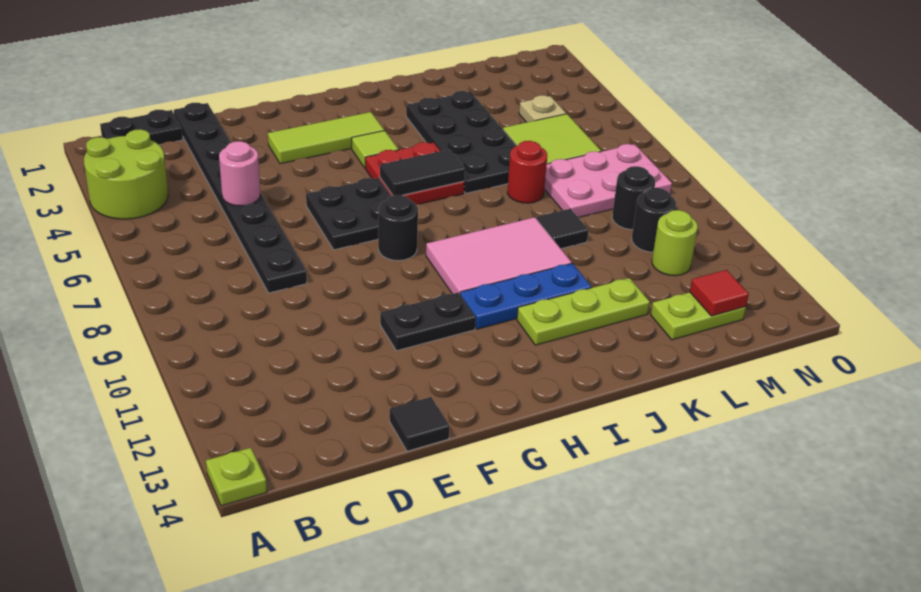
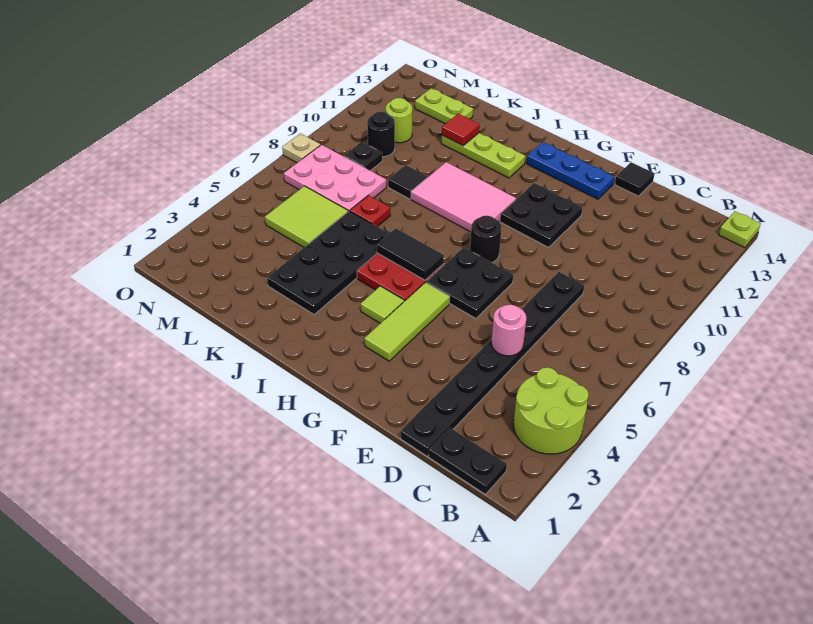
lime tile F3:H3 level 1 -> lime tile G3:G5 level 1
black plate F11:G11 level 1 -> black plate F10:G11 level 1
blue plate H11:J11 level 1 -> blue plate F13:H13 level 1
red round brick K7 level 1 -> red plate K7 level 1
tan plate M4 level 1 -> tan plate O8 level 1
black round brick M9 level 1 -> black plate M9 level 1
red tile M13 level 2 -> red tile K12 level 2

